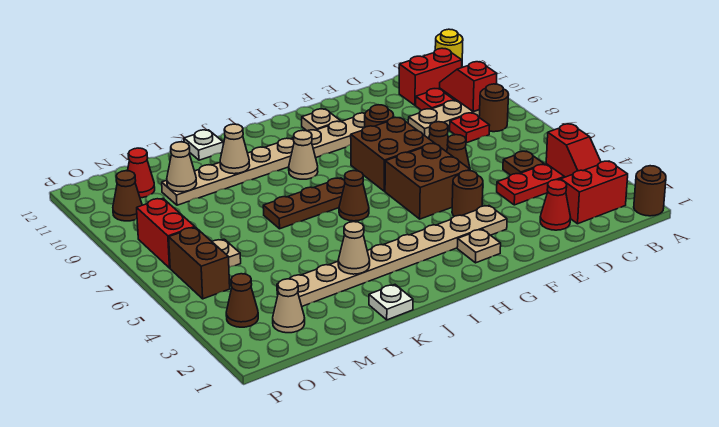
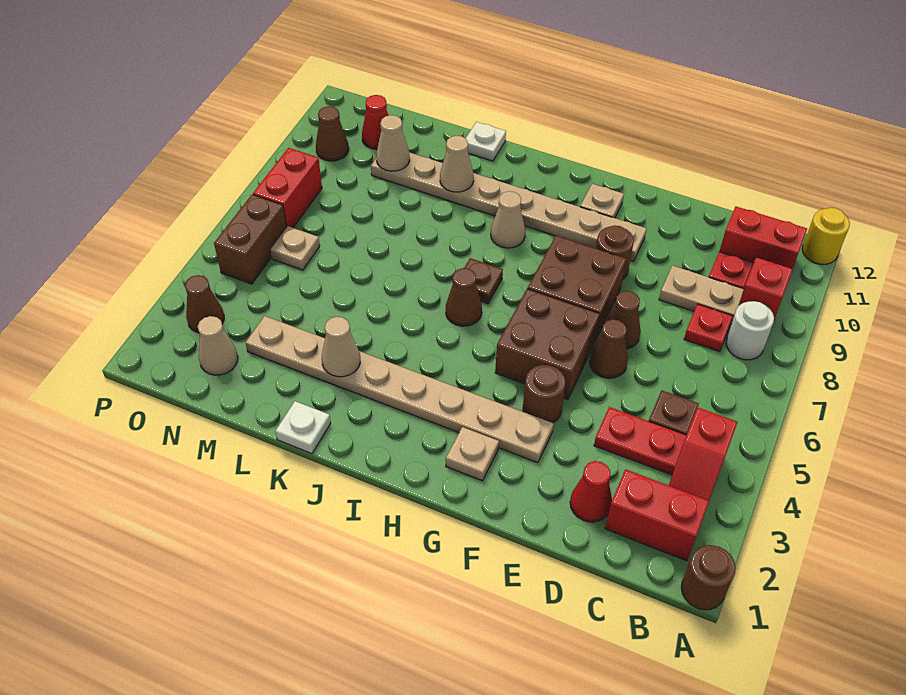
brown round brick B8 level 1 -> white round brick B8 level 1
brown plate I7:K7 level 1 -> brown plate I7 level 1

